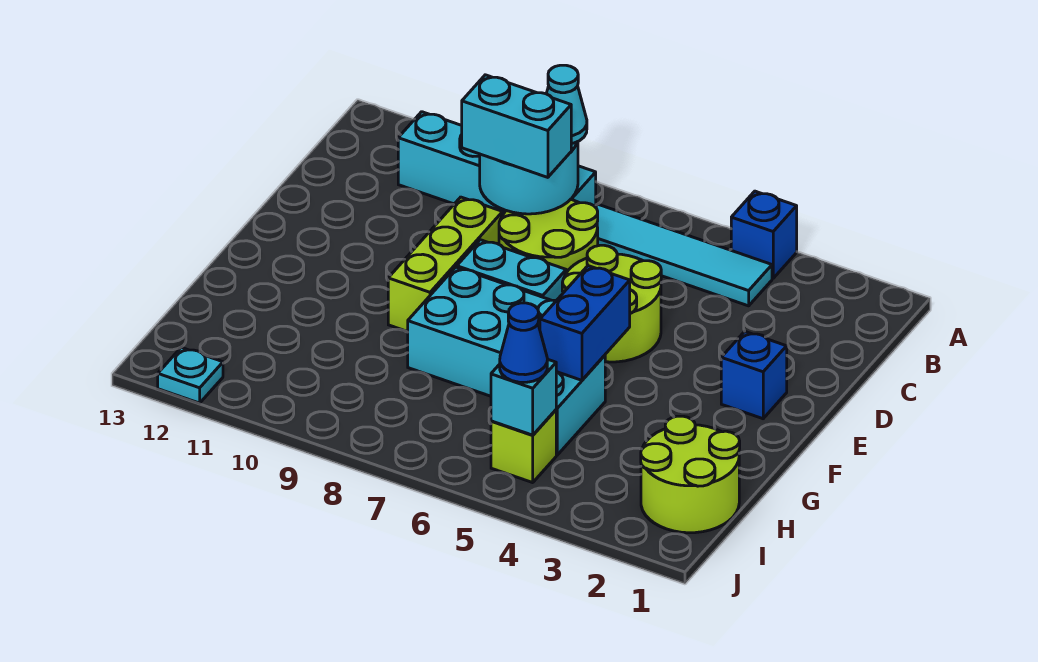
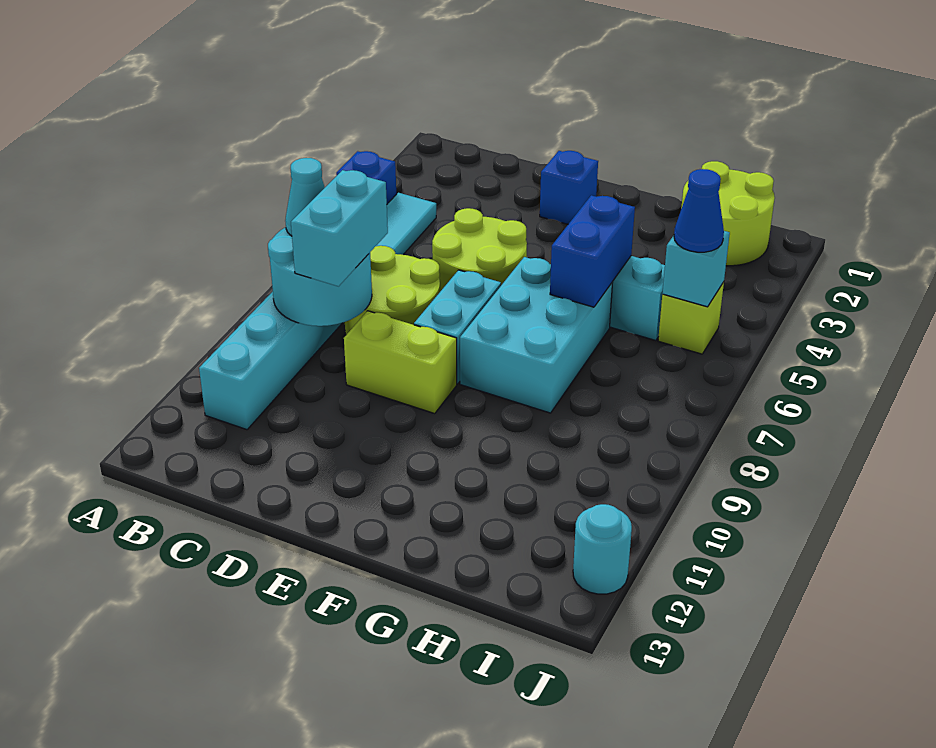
lime brick D9:F9 level 1 -> lime brick D9:E9 level 1
blue brick F5:G5 level 2 -> blue brick G5:G6 level 2
cyan plate J12 level 1 -> cyan round brick J12 level 1

